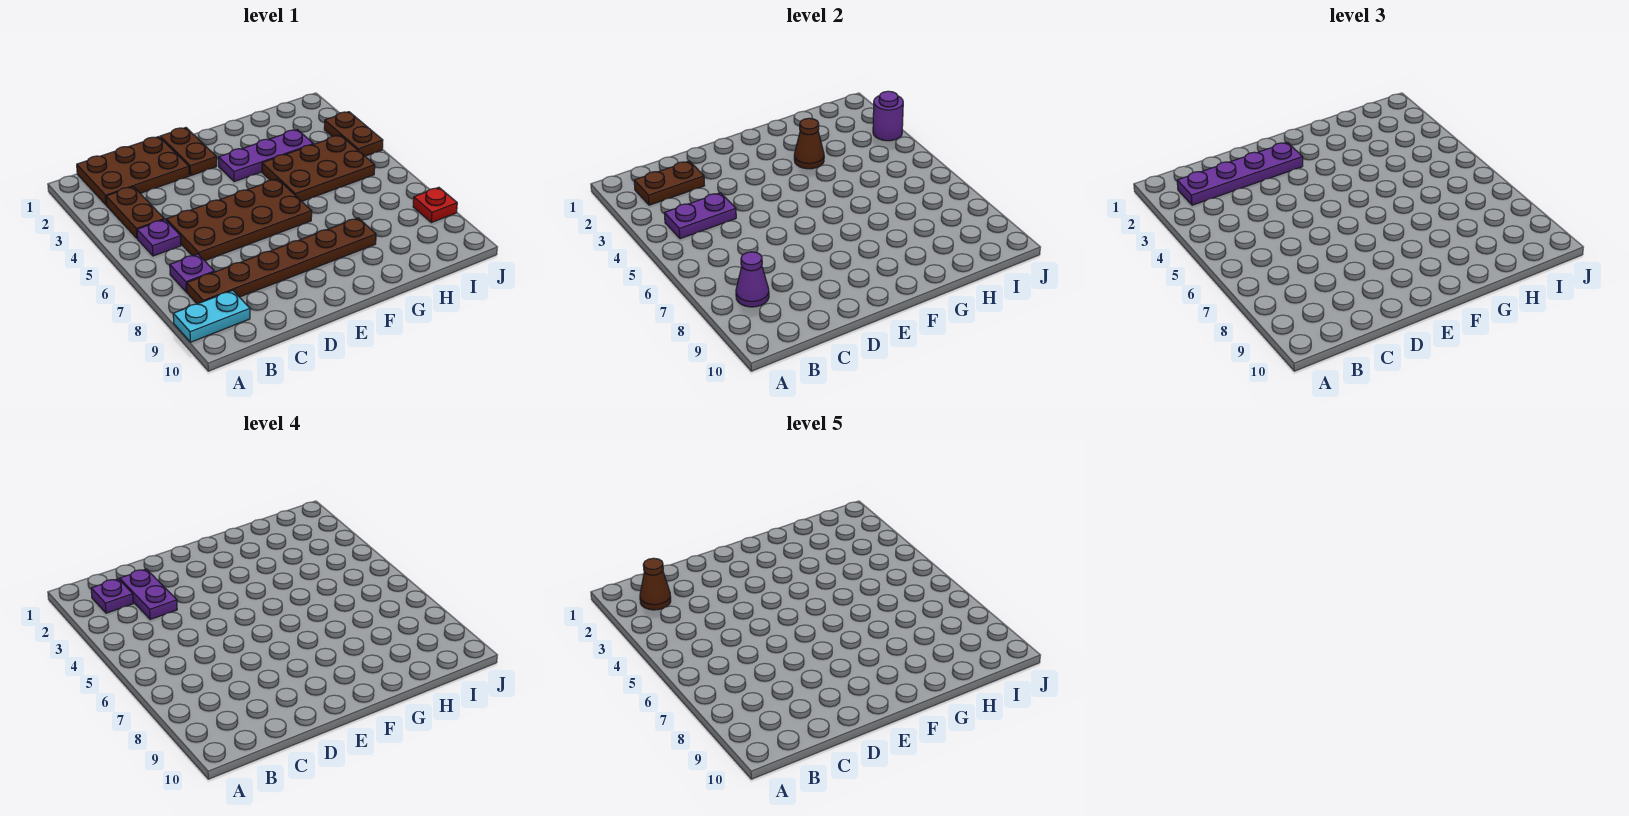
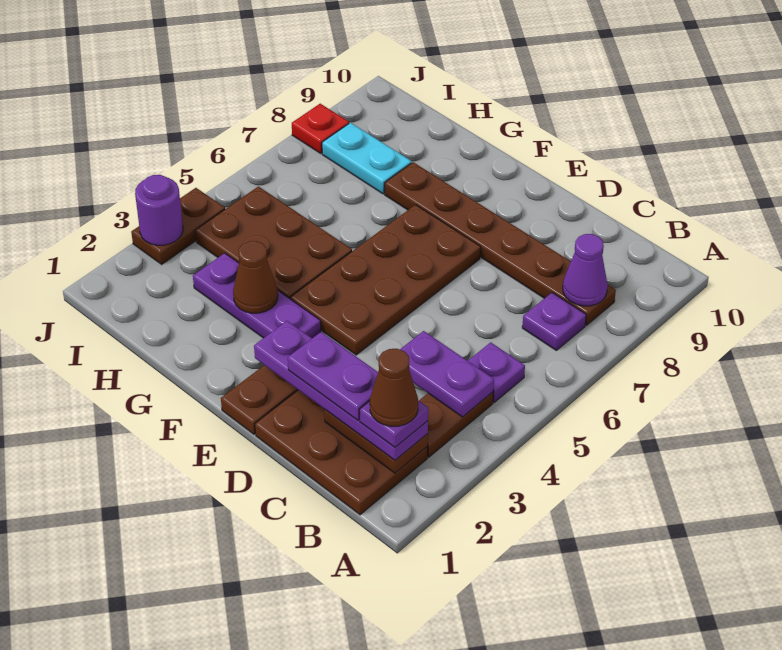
cyan plate A9:B9 level 1 -> cyan plate H8:I8 level 1
purple plate C2:C3 level 4 -> purple plate C2:D2 level 4
brown plate C5:F6 level 1 -> brown plate E4:F7 level 1

